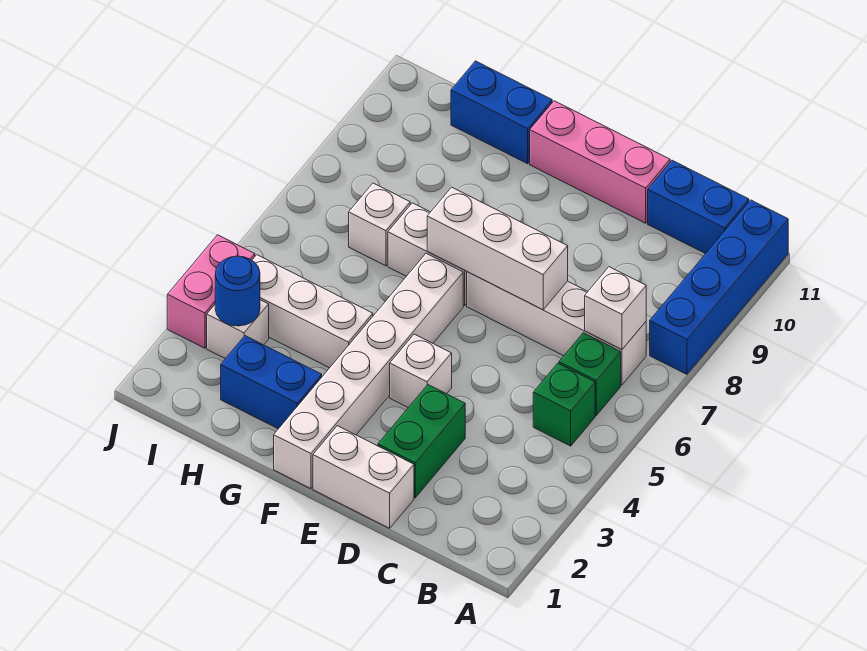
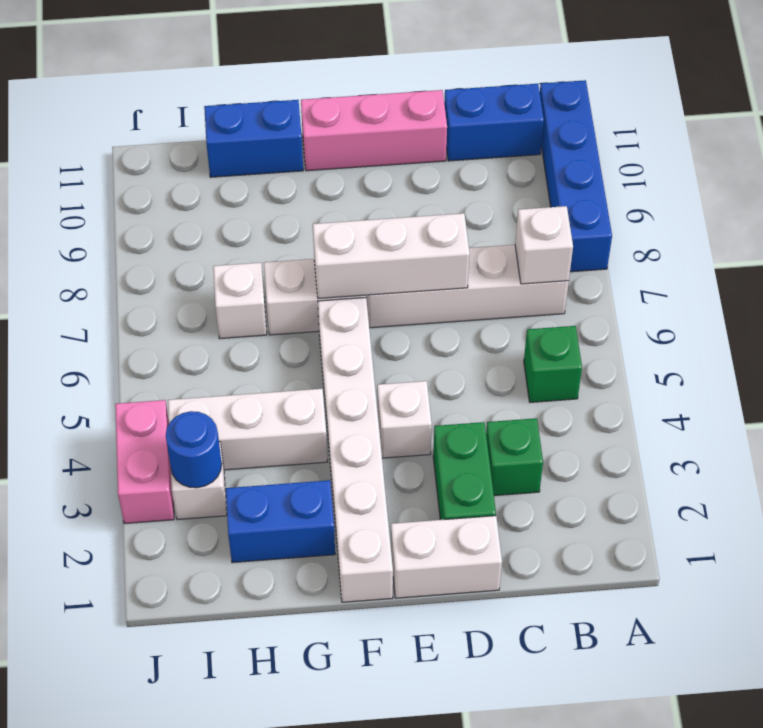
green brick B6 level 1 -> green brick C3 level 1

